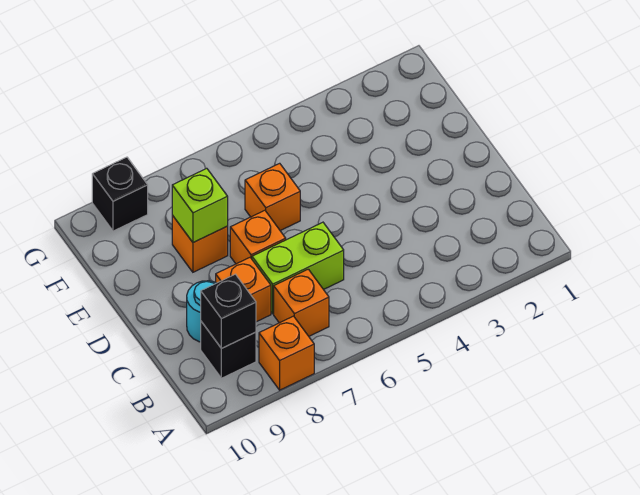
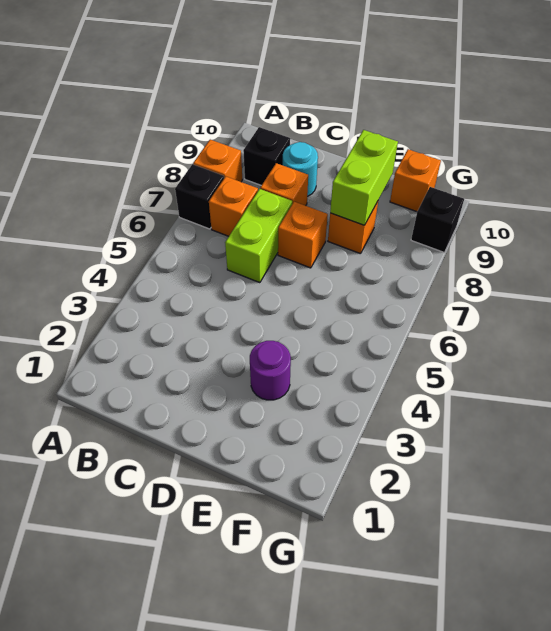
black brick B9 level 2 -> black brick A7 level 1
none -> purple round brick E3 level 1
orange brick E6 level 1 -> orange brick F10 level 1
lime brick E8 level 2 -> lime brick E8:E9 level 2

